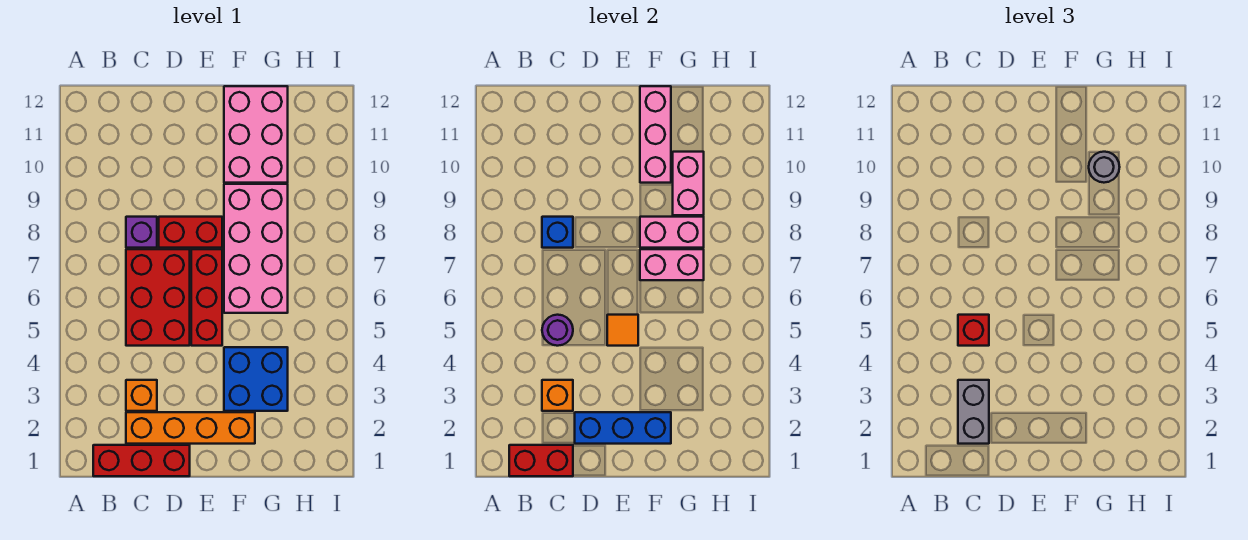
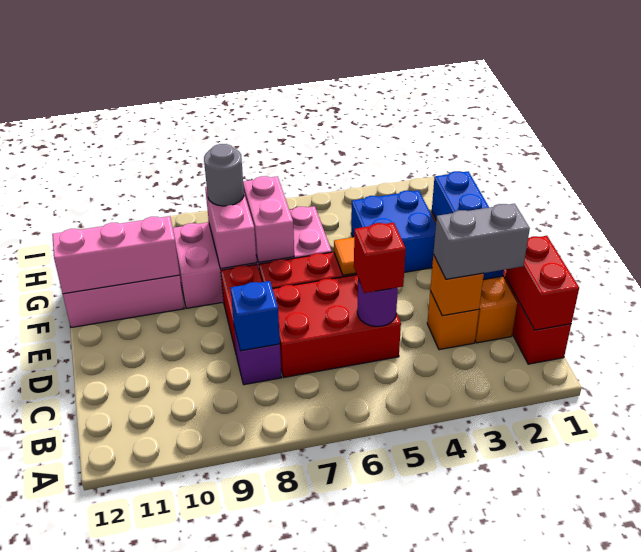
pink brick G9:G10 level 2 -> none
grey round brick G10 level 3 -> grey round brick G8 level 3

